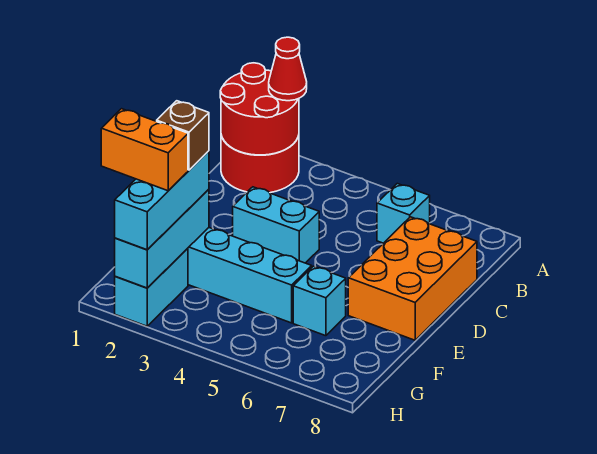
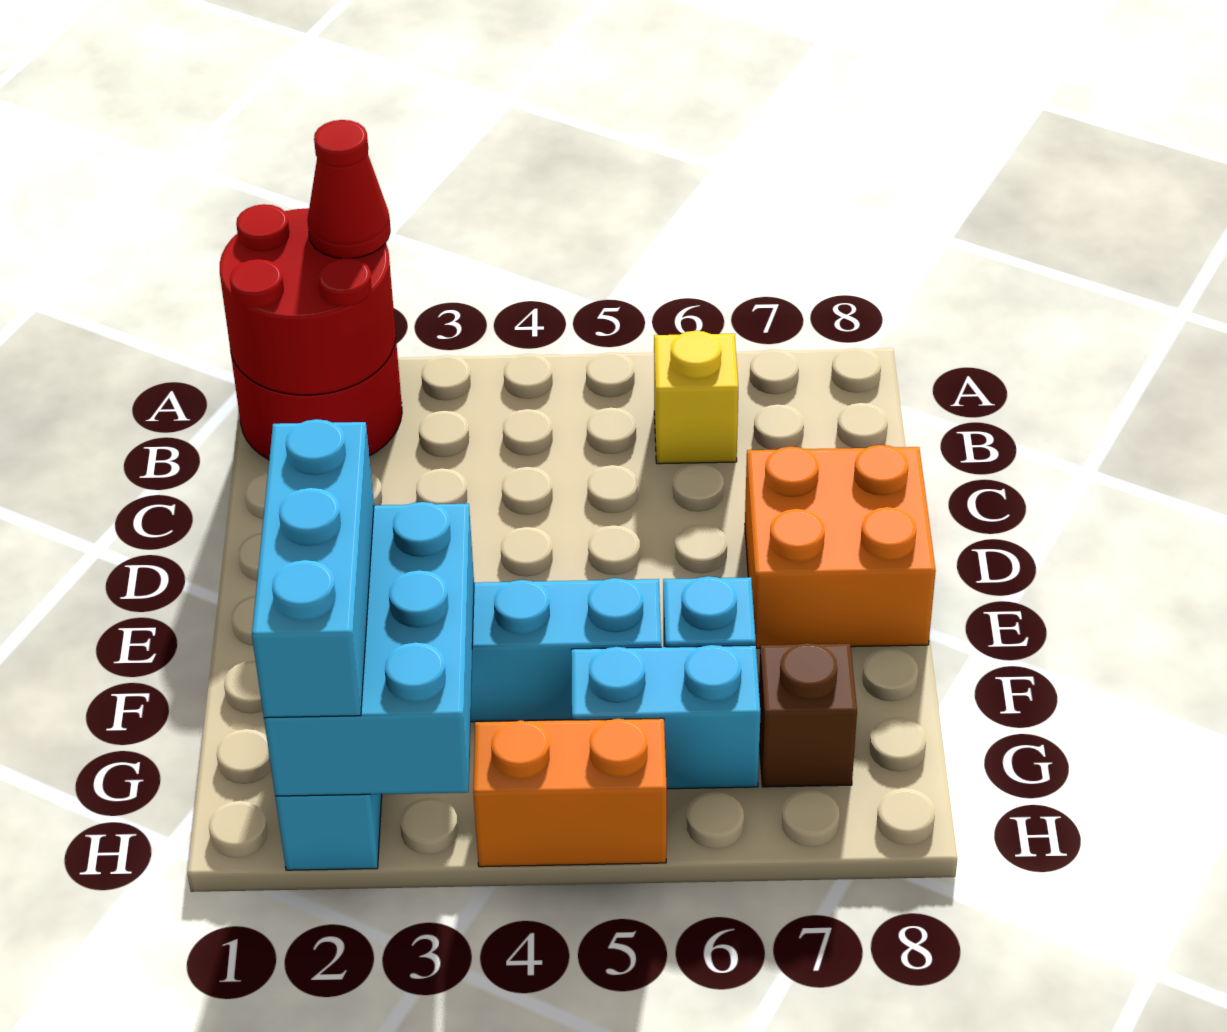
cyan brick B6 level 1 -> yellow brick B6 level 1
orange brick C7:E8 level 1 -> orange brick D7:E8 level 1
cyan brick D3:D4 level 1 -> cyan brick G5:G6 level 1
cyan brick F2:H2 level 2 -> cyan brick F2:H3 level 2
brown brick F2 level 4 -> brown brick G7 level 1
orange brick G1:G2 level 4 -> orange brick H4:H5 level 1

